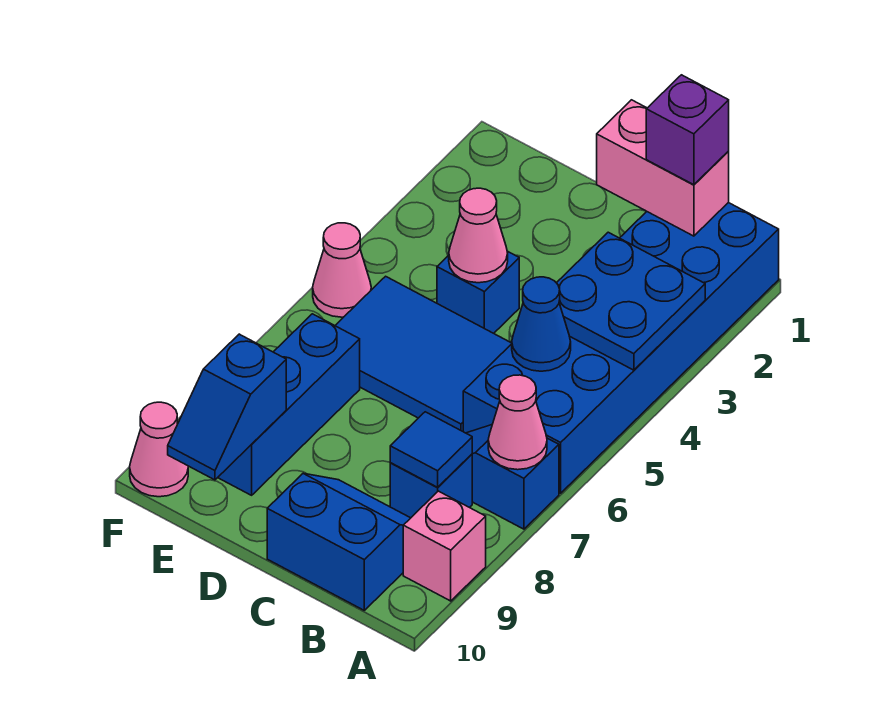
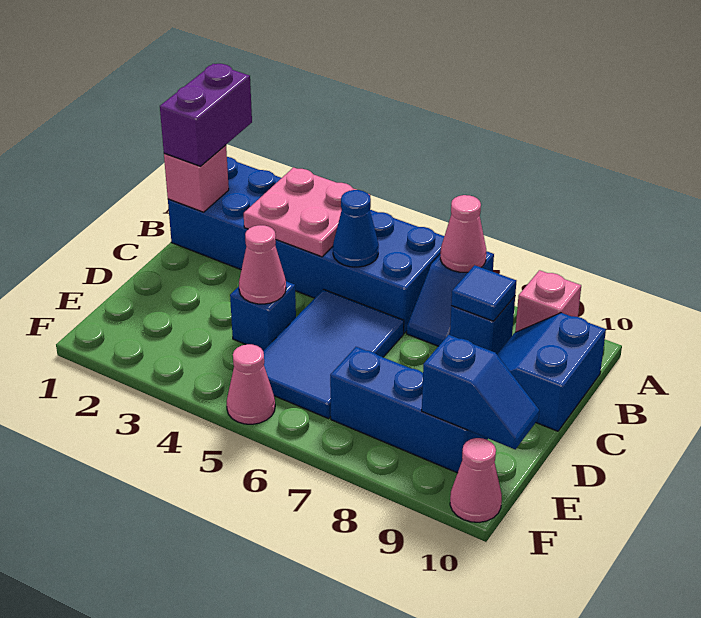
blue plate A3:B4 level 2 -> pink plate A3:B4 level 2
pink brick B1:C1 level 2 -> pink brick B1 level 2
purple brick B1 level 3 -> purple brick A1:B1 level 3

